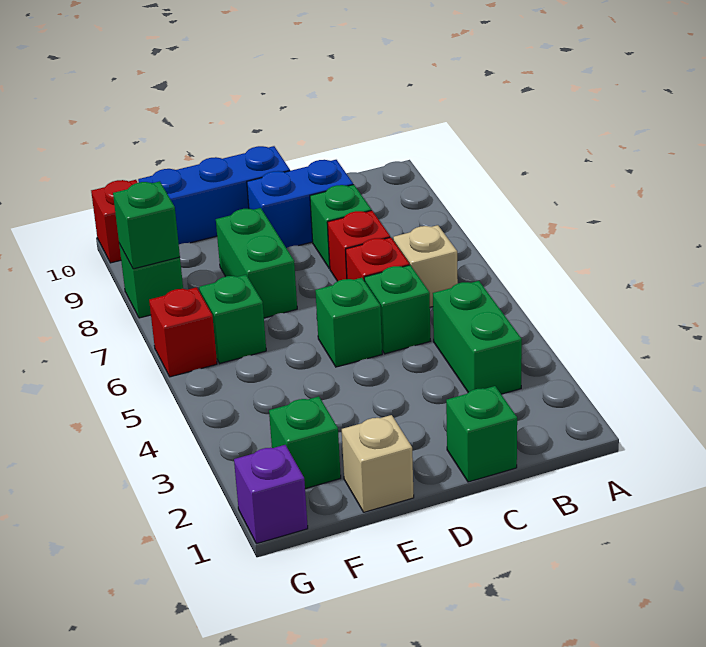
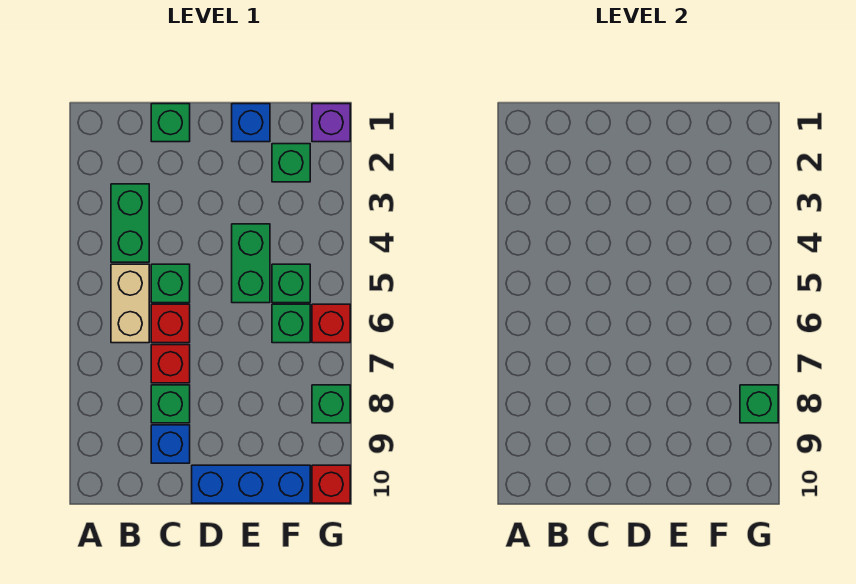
tan brick B6 level 1 -> tan brick B5:B6 level 1
blue brick C9:D9 level 1 -> blue brick C9 level 1
green brick D5 level 1 -> green brick F5 level 1
tan brick E1 level 1 -> blue brick E1 level 1
green brick E7:E8 level 1 -> green brick E4:E5 level 1

